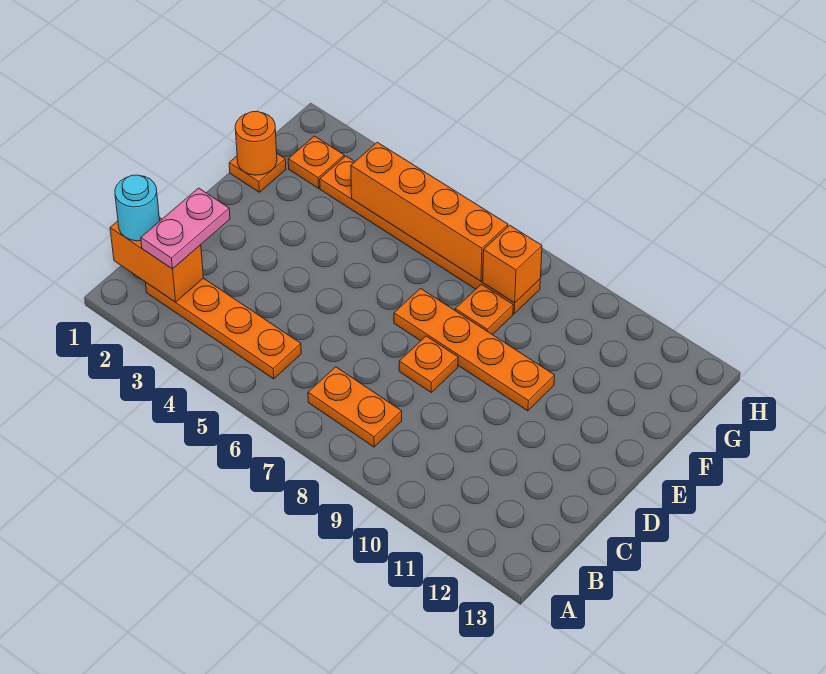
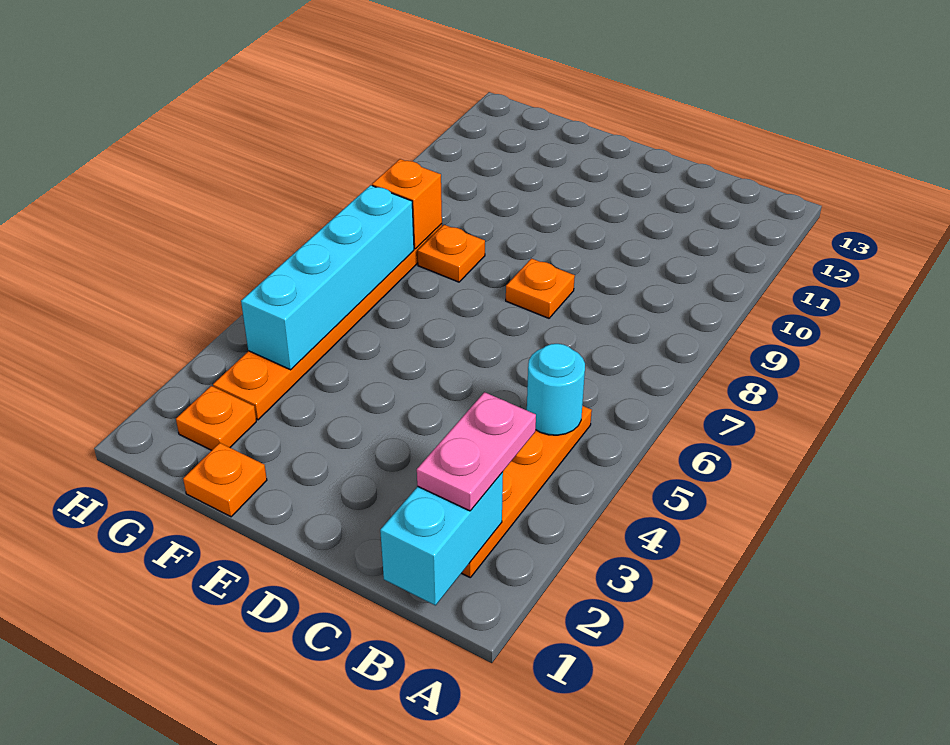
orange brick B1:B2 level 2 -> cyan brick B1:B2 level 2
cyan round brick B1 level 3 -> cyan round brick B5 level 2
pink plate B2:C2 level 3 -> pink plate B2:B3 level 3
orange plate B7:B8 level 1 -> none
orange plate E7:E10 level 1 -> none
orange round brick F1 level 2 -> none
orange brick G4:G7 level 2 -> cyan brick G4:G7 level 2

